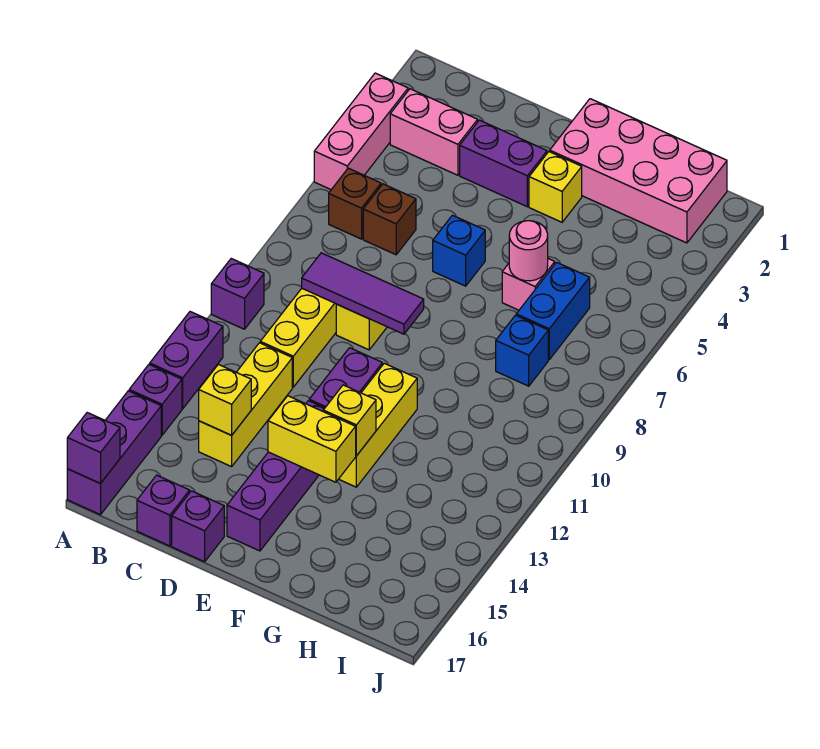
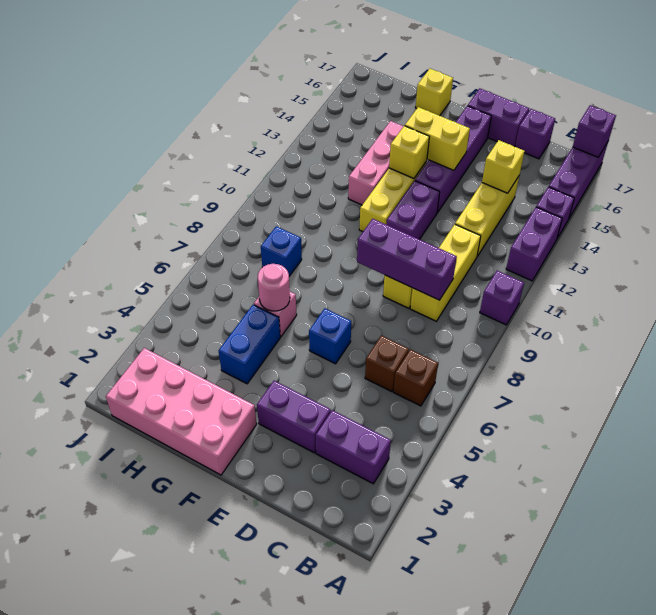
pink brick A3:A5 level 1 -> pink brick G12:G14 level 1
pink brick B3:C3 level 1 -> purple brick B3:C3 level 1
purple tile C9:E9 level 2 -> purple brick C9:E9 level 2
purple brick D17 level 1 -> purple brick D17:E17 level 1
yellow brick F3 level 1 -> yellow brick G17 level 1
blue brick H6:H7 level 1 -> blue brick G4:G5 level 1

